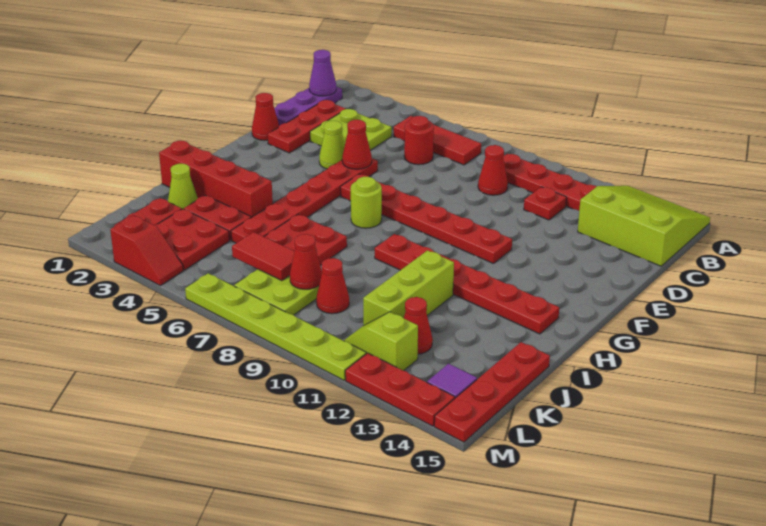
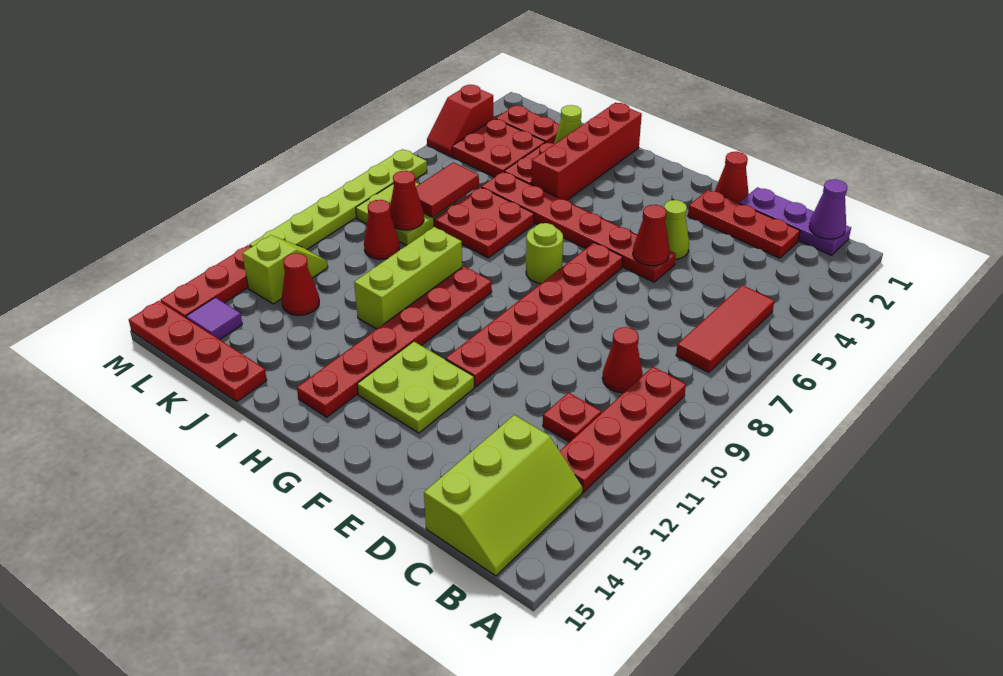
lime slope A13:C15 level 1 top C -> lime slope B13:C15 level 1 top C
lime plate C3:D4 level 1 -> lime plate F12:G13 level 1
red round brick C6 level 1 -> none
lime brick I11:K11 level 1 -> lime brick I9:I11 level 1

